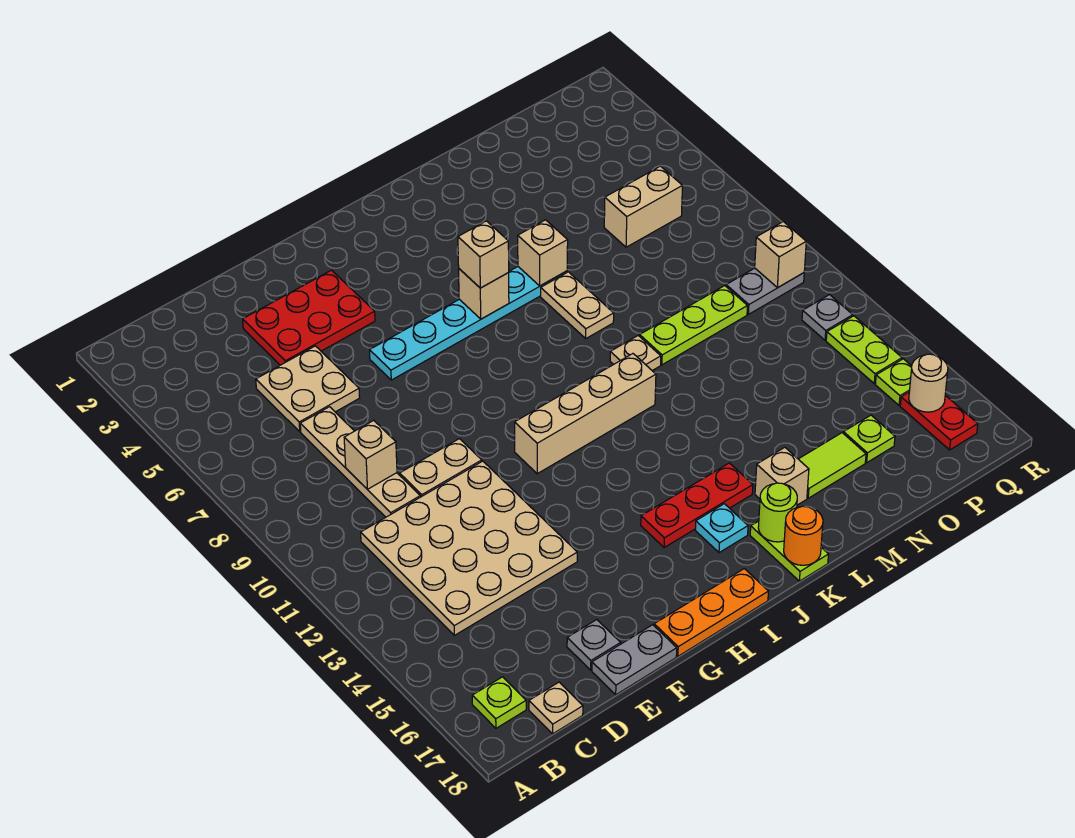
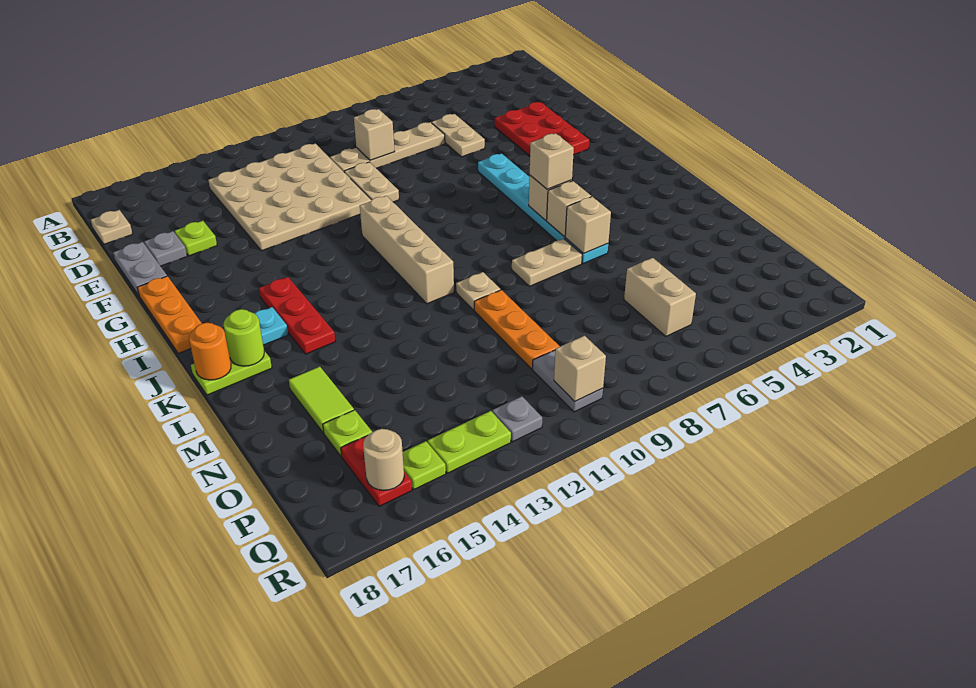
lime plate B17 level 1 -> lime plate E16 level 1
tan plate D5:E6 level 1 -> tan plate D6:E6 level 1
tan brick L16 level 1 -> tan brick K6 level 2
lime plate M10:O10 level 1 -> orange plate M10:O10 level 1
red plate Q16:Q17 level 1 -> red plate P16:Q16 level 1

